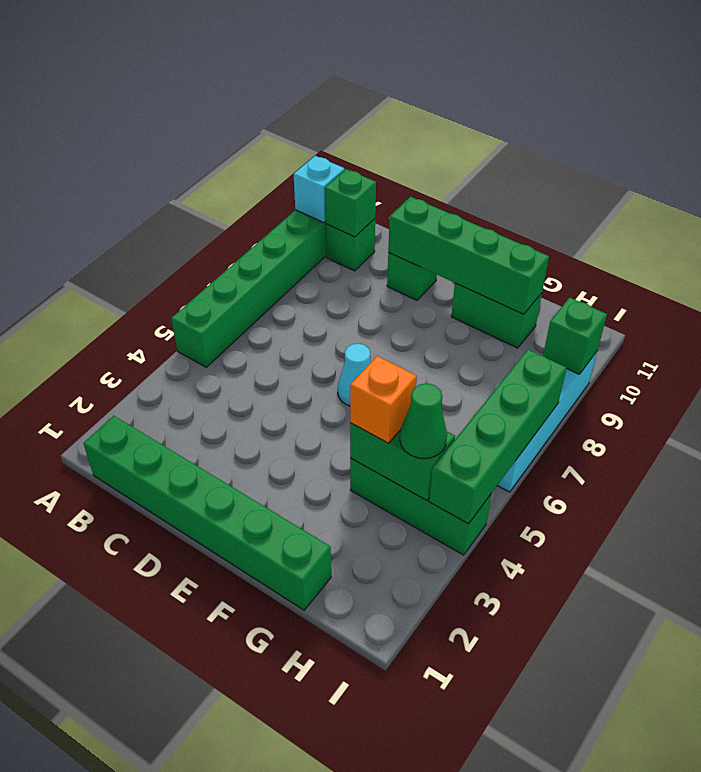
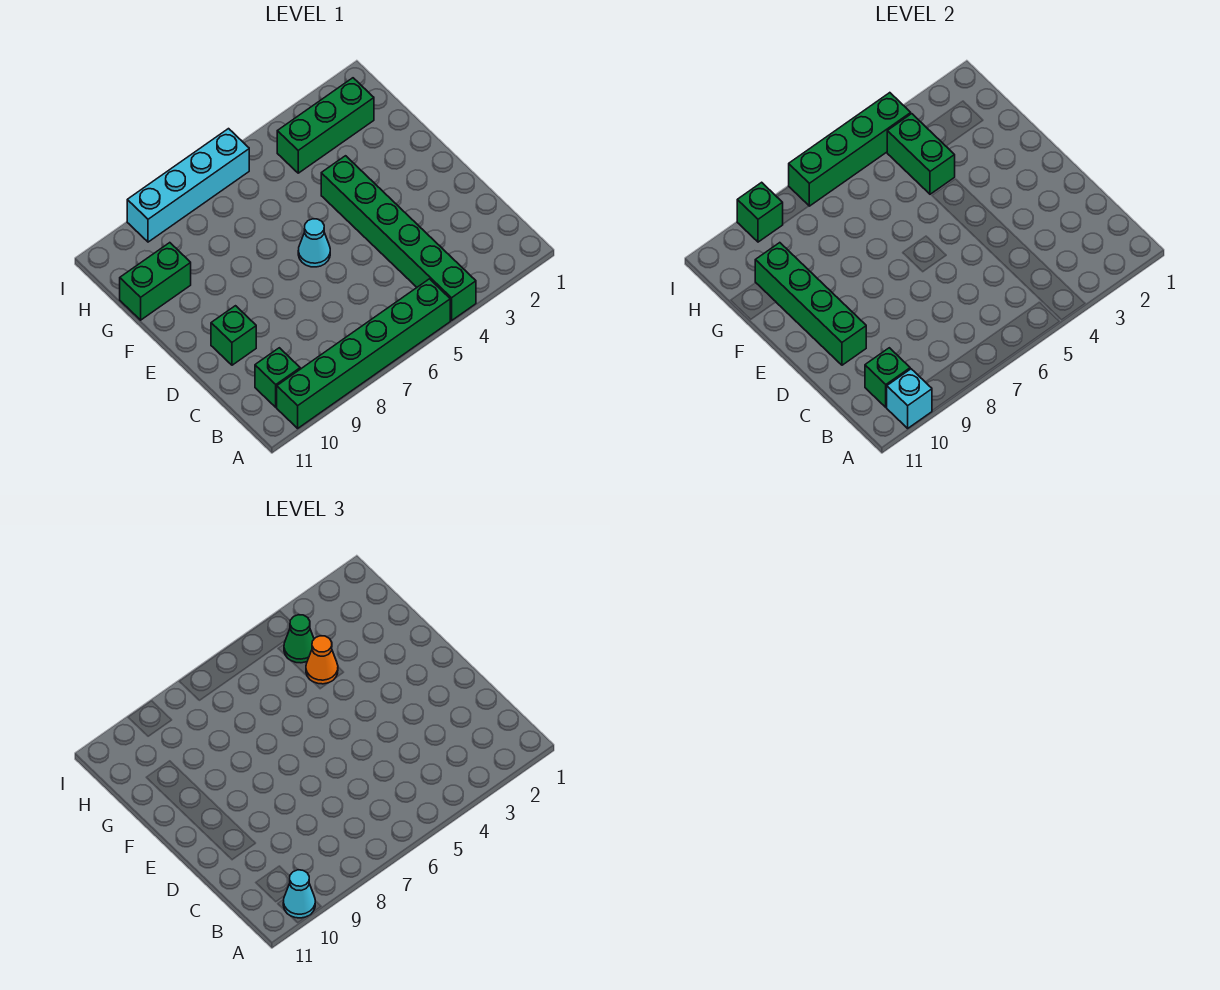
none -> cyan cone A10 level 3
green brick B1:G1 level 1 -> green brick A4:F4 level 1
green brick F10:G10 level 1 -> green brick G10:G11 level 1
green brick G4:I4 level 1 -> green brick H2:H4 level 1
orange brick G4 level 3 -> orange cone G4 level 3

